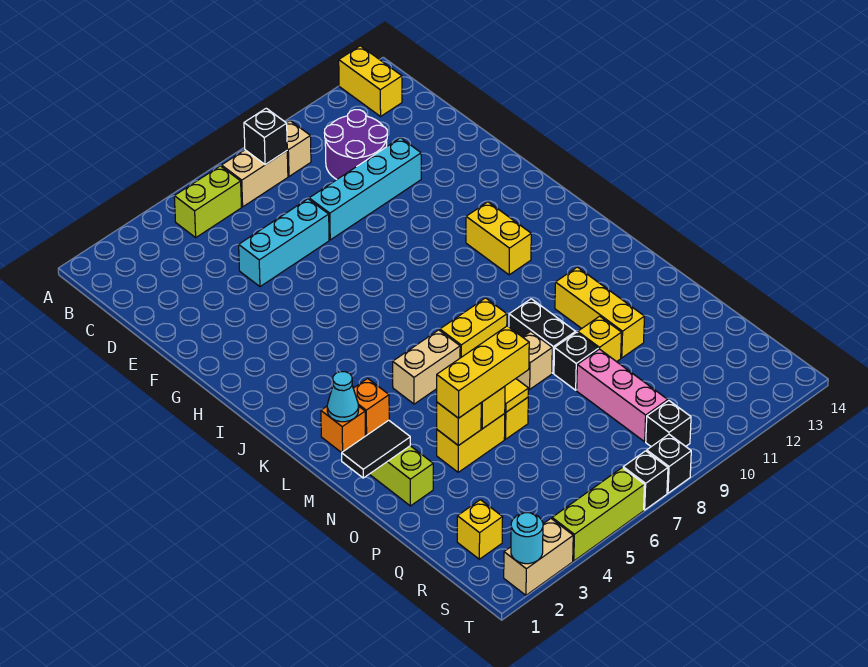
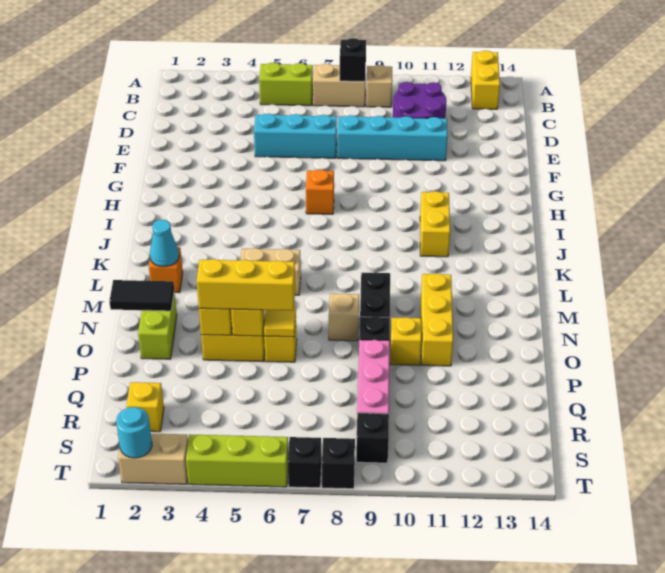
orange brick L3 level 1 -> orange brick H7 level 1
yellow brick L7:L8 level 1 -> none

